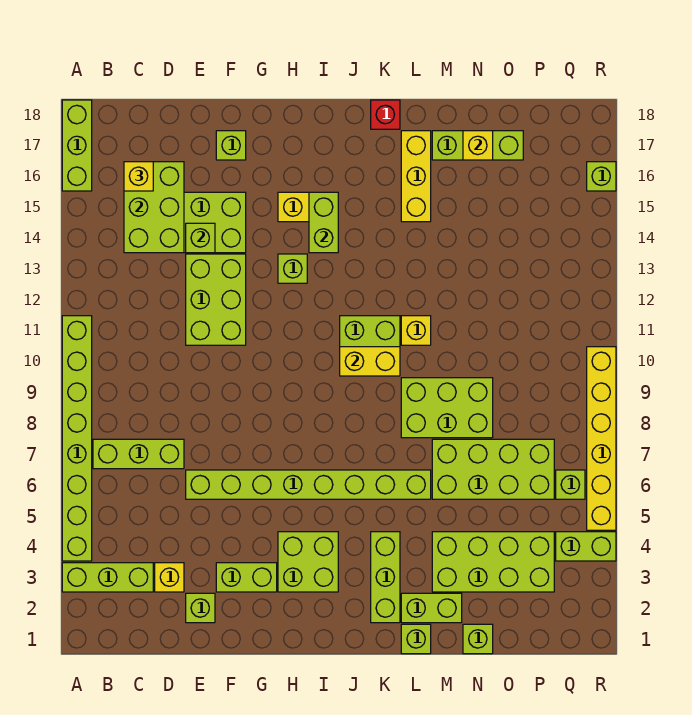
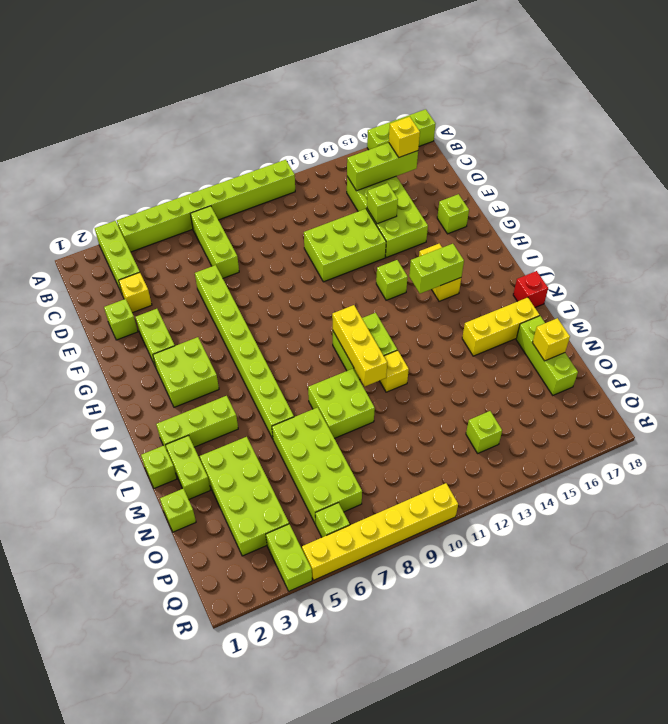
lime brick C14:D16 level 2 -> lime brick C14:C16 level 2
yellow brick J10:K10 level 2 -> yellow brick J10:L10 level 2
lime brick L8:N9 level 1 -> lime brick L8:M9 level 1
lime brick R16 level 1 -> lime brick P13 level 1

